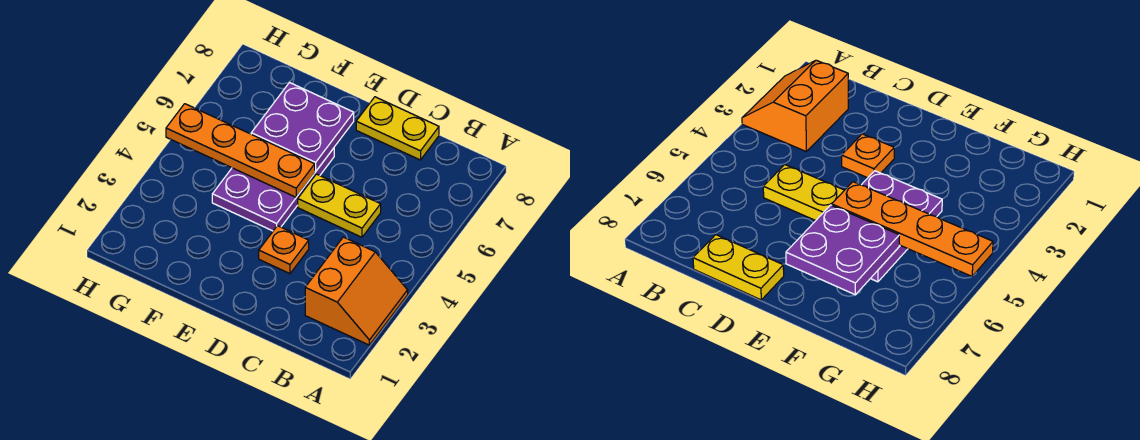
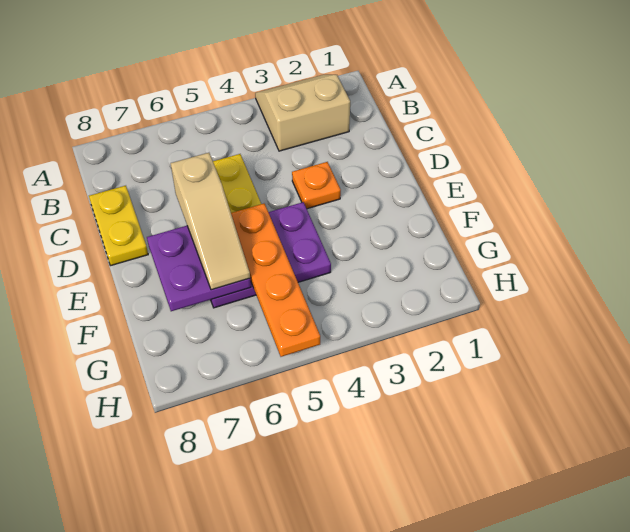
orange slope A2:B3 level 1 top B -> tan slope A2:B3 level 1 top B
none -> tan slope D6:F6 level 3 top D

